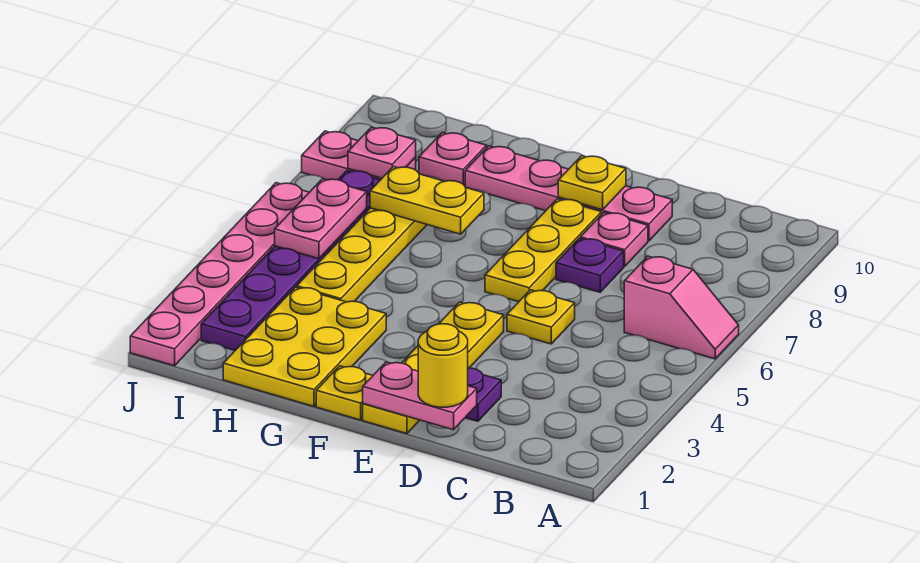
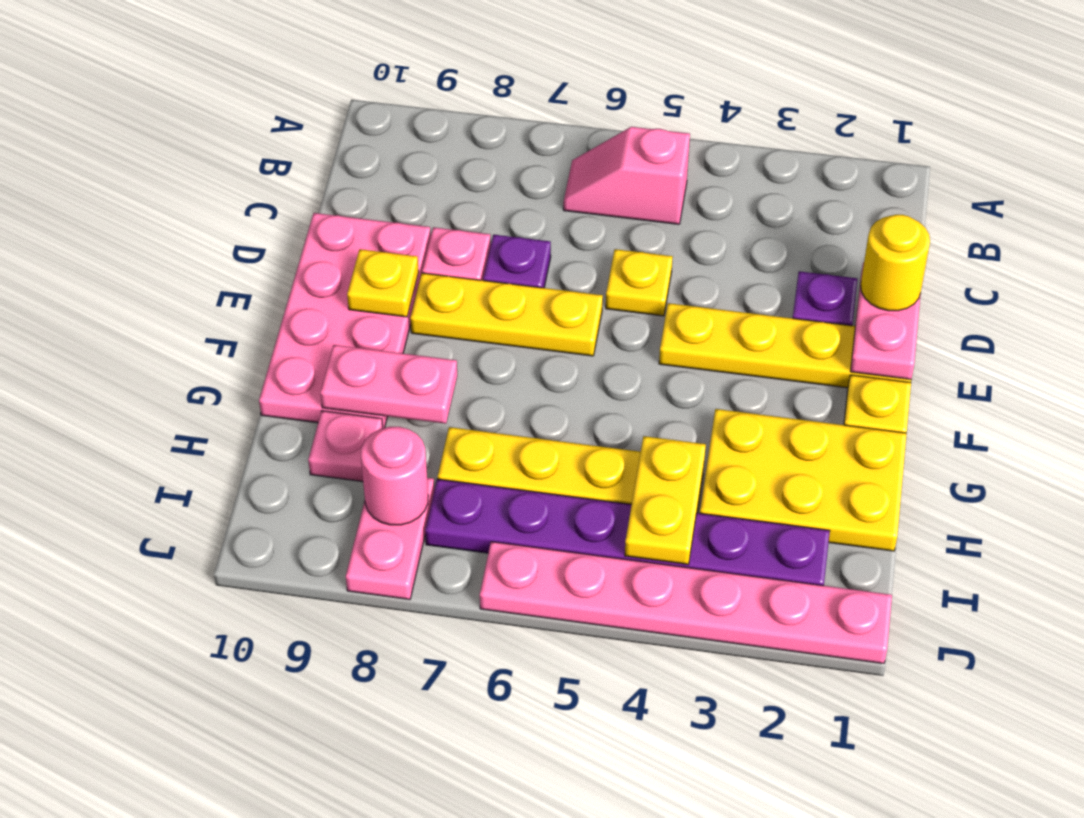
pink slope A6:B6 level 1 top B -> pink slope B5:B6 level 1 top 5
pink plate D9:G9 level 1 -> pink plate D9:G10 level 1
yellow plate G7:H7 level 2 -> yellow plate H4:I4 level 2
pink plate I5:I6 level 2 -> pink plate G8:G9 level 2
pink plate I8 level 2 -> pink round brick I8 level 2

